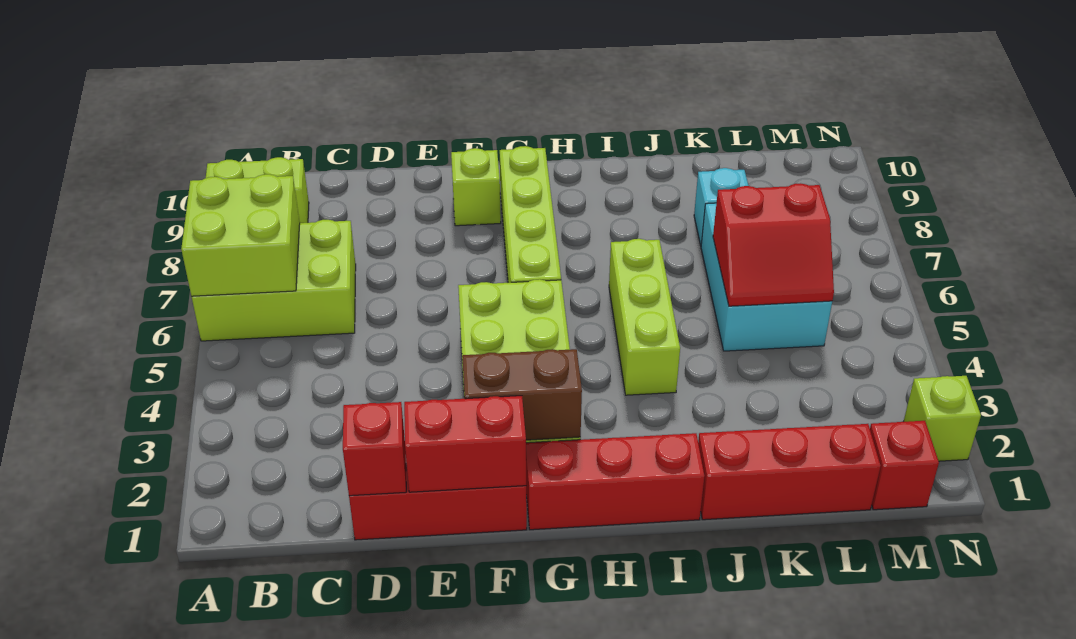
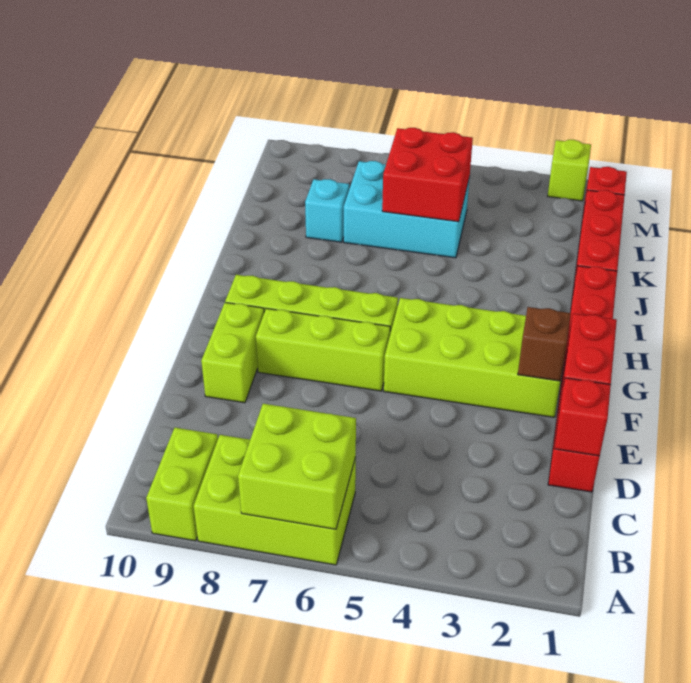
lime brick A6:C7 level 1 -> lime brick A6:B8 level 1
brown brick F2:G2 level 2 -> brown brick F2 level 2
lime brick F9 level 1 -> lime brick E9:F9 level 1
lime brick I4:I6 level 1 -> lime brick F6:F8 level 1
red slope K5:L6 level 2 top 6 -> red brick K5:L6 level 2

